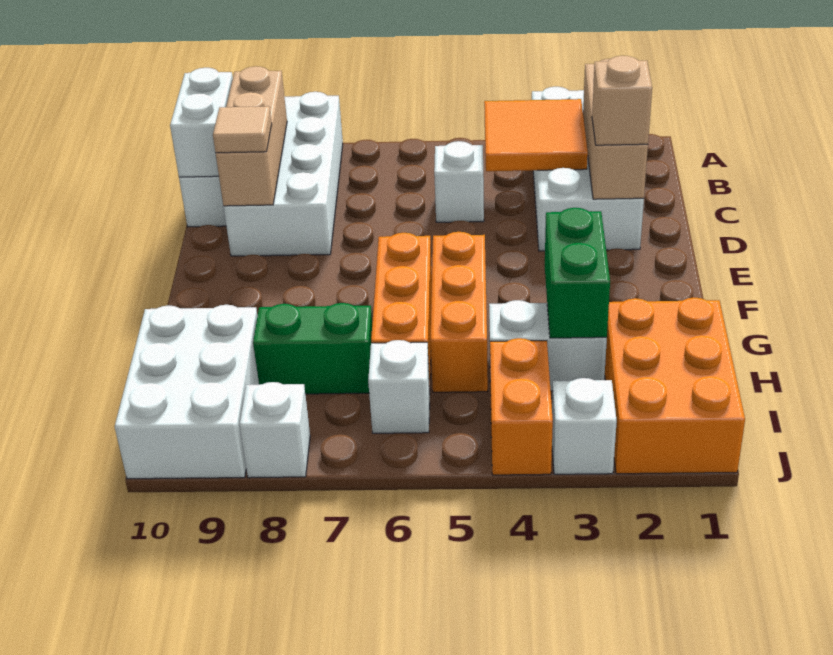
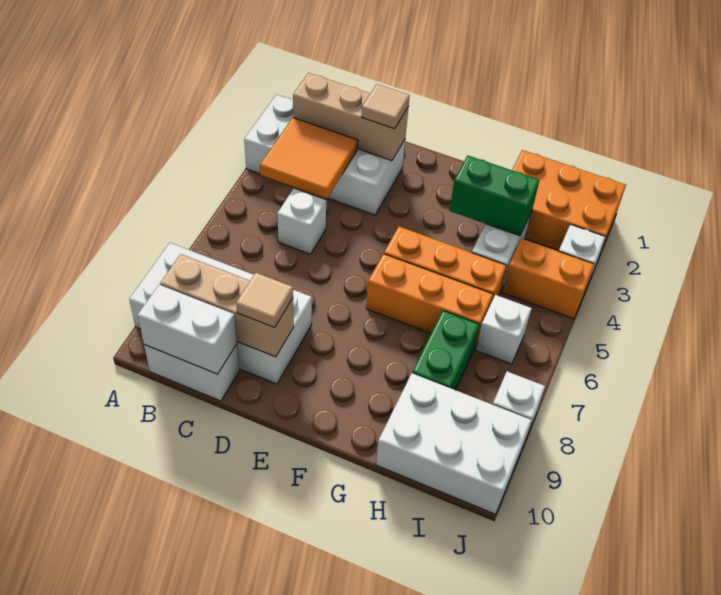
tan brick D2 level 3 -> tan tile D2 level 3

